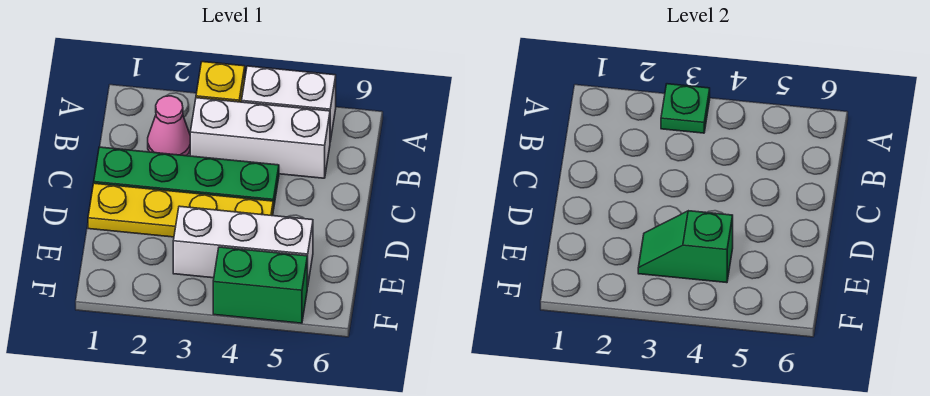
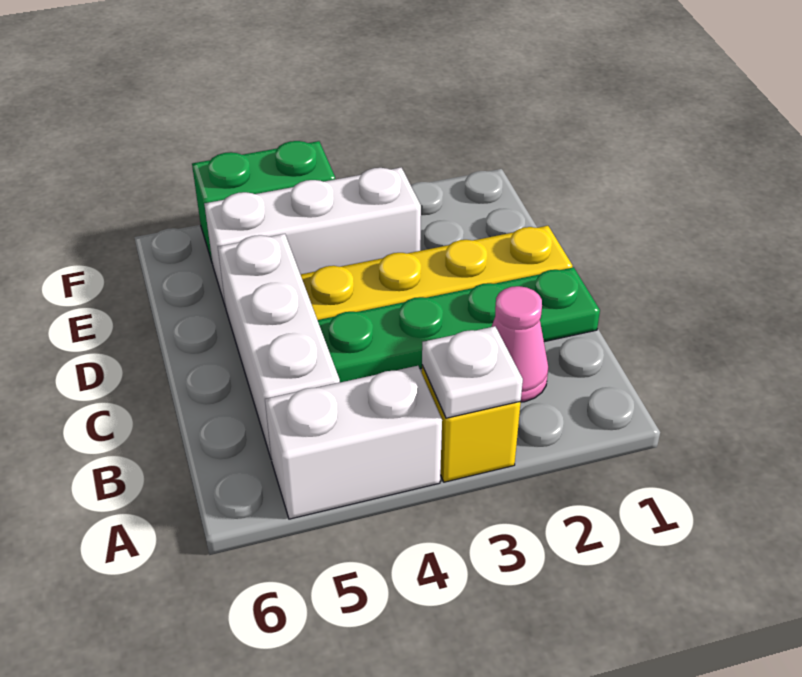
green plate A3 level 2 -> white plate A3 level 2
white brick B3:B5 level 1 -> white brick B5:D5 level 1
green slope E3:E4 level 2 top 4 -> none

